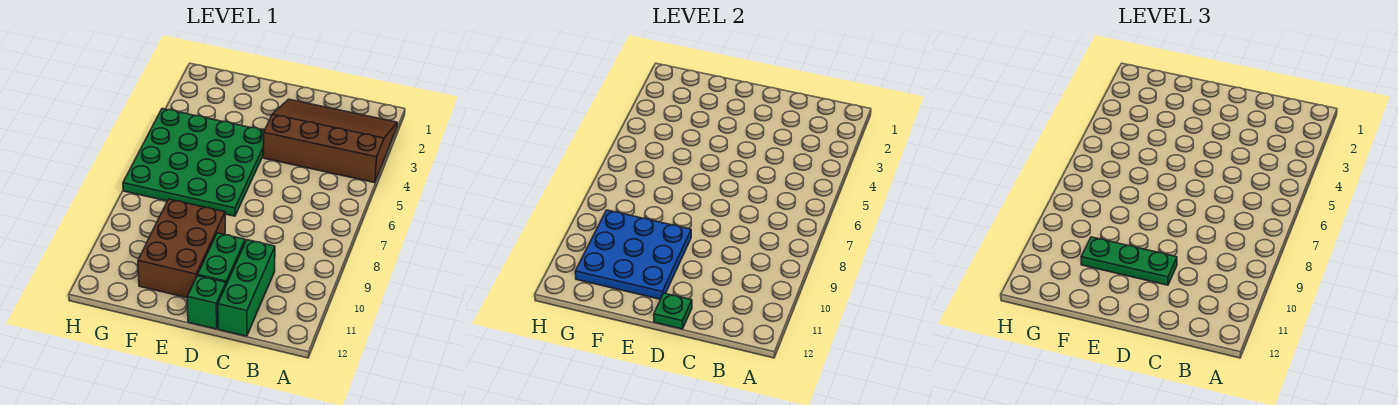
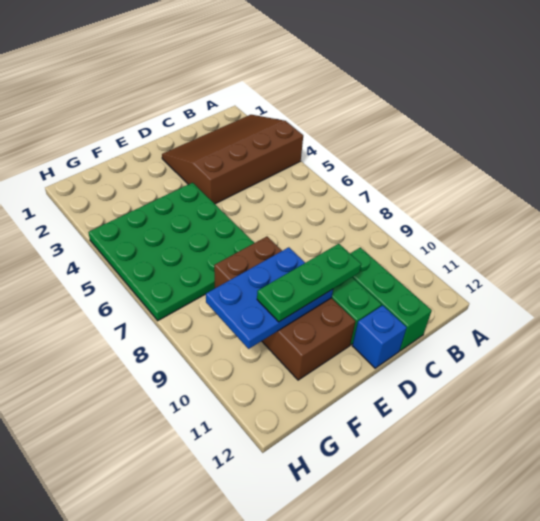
green brick D12 level 1 -> blue brick D12 level 1
green plate D12 level 2 -> none
brown brick E9:F11 level 1 -> brown brick E8:F11 level 1
blue plate E9:G11 level 2 -> blue plate E9:G10 level 2

